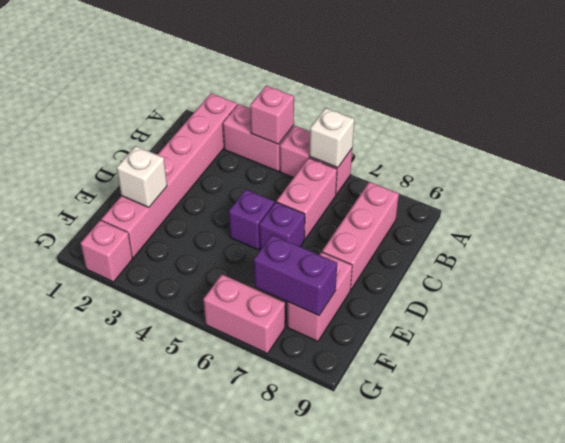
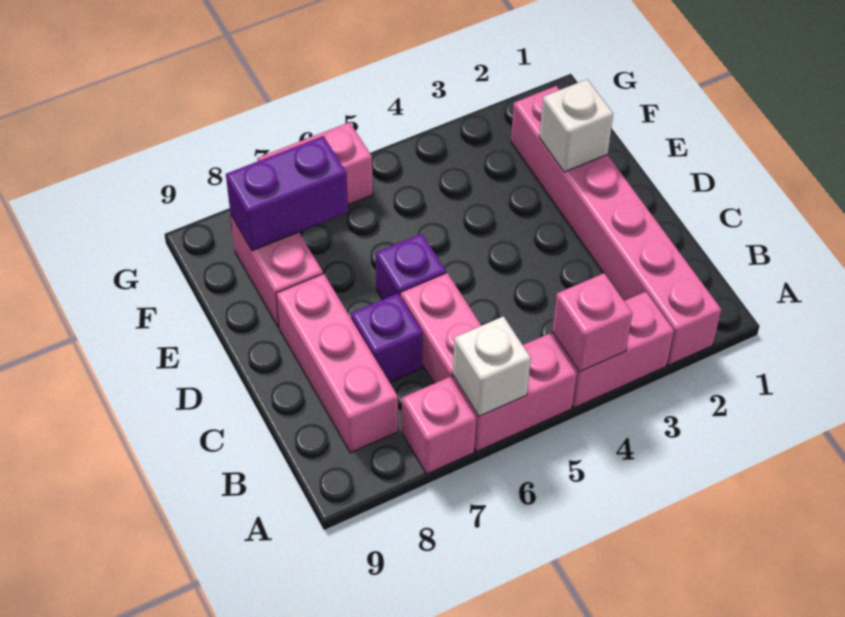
purple brick D5 level 1 -> purple brick C7 level 1
pink brick G2 level 1 -> pink brick A7 level 1

